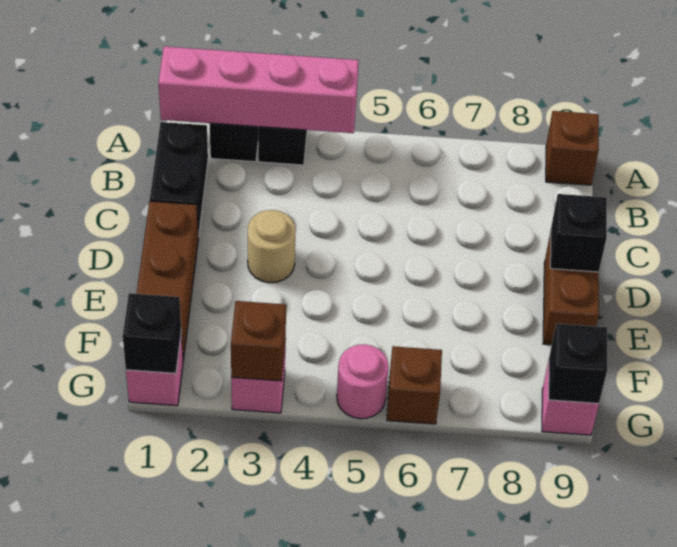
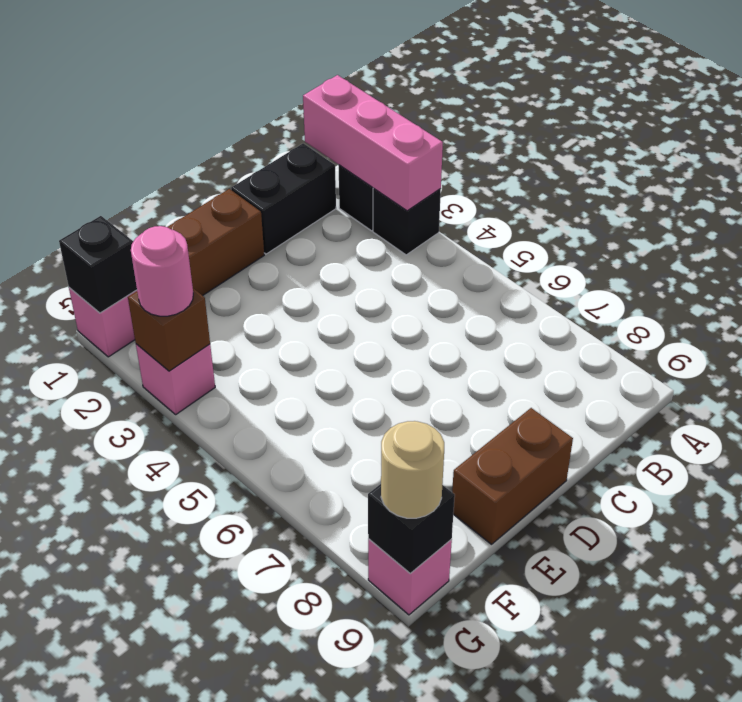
pink brick A1:A4 level 2 -> pink brick A1:A3 level 2
brown brick A9 level 1 -> none
tan round brick D3 level 1 -> tan round brick G9 level 3
black brick D9 level 2 -> none
pink round brick G5 level 1 -> pink round brick G3 level 3
brown brick G6 level 1 -> none

